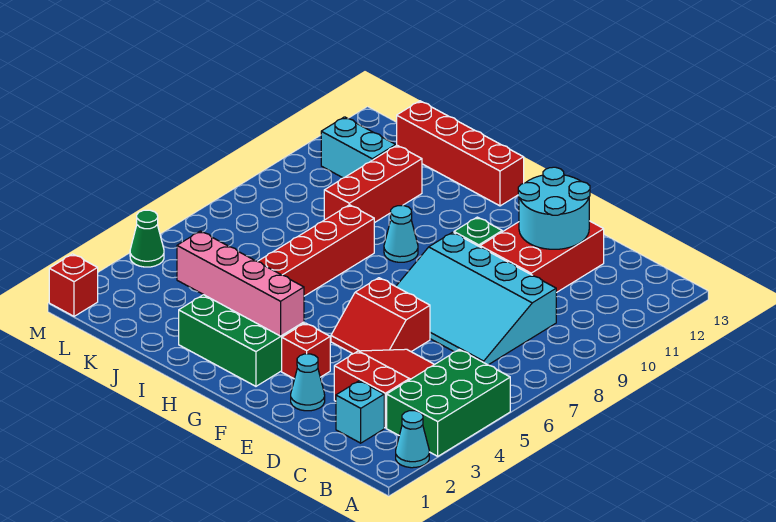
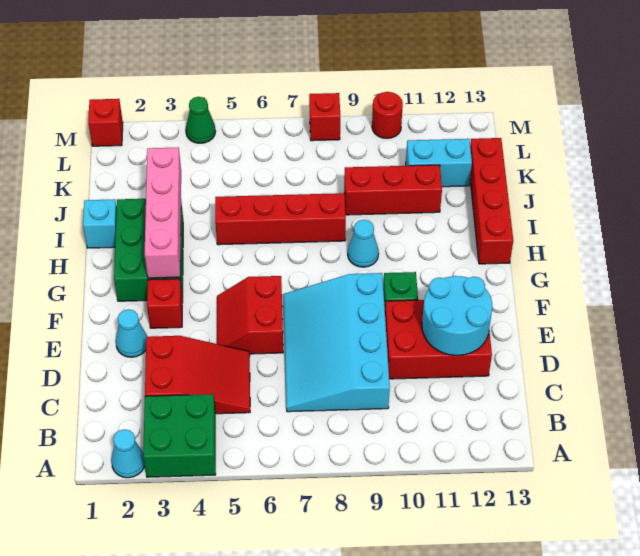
green brick A3:B5 level 1 -> green brick A3:B4 level 1
cyan brick C2 level 1 -> cyan brick I1 level 1
cyan brick K11:L11 level 1 -> cyan brick K11:K12 level 1
none -> red brick M8 level 1
none -> red round brick M10 level 1

